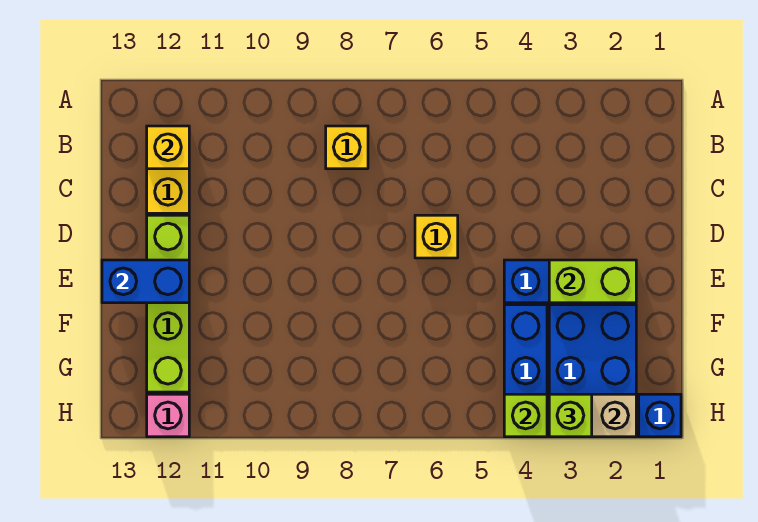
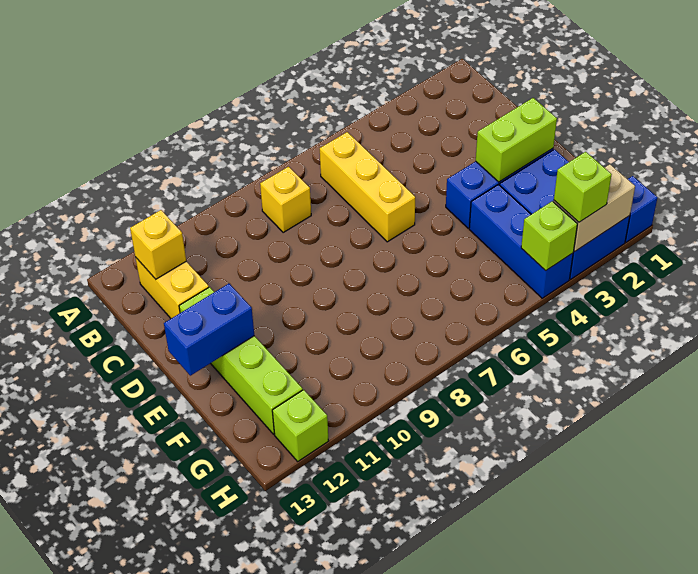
yellow brick D6 level 1 -> yellow brick B6:D6 level 1
pink brick H12 level 1 -> lime brick H12 level 1

